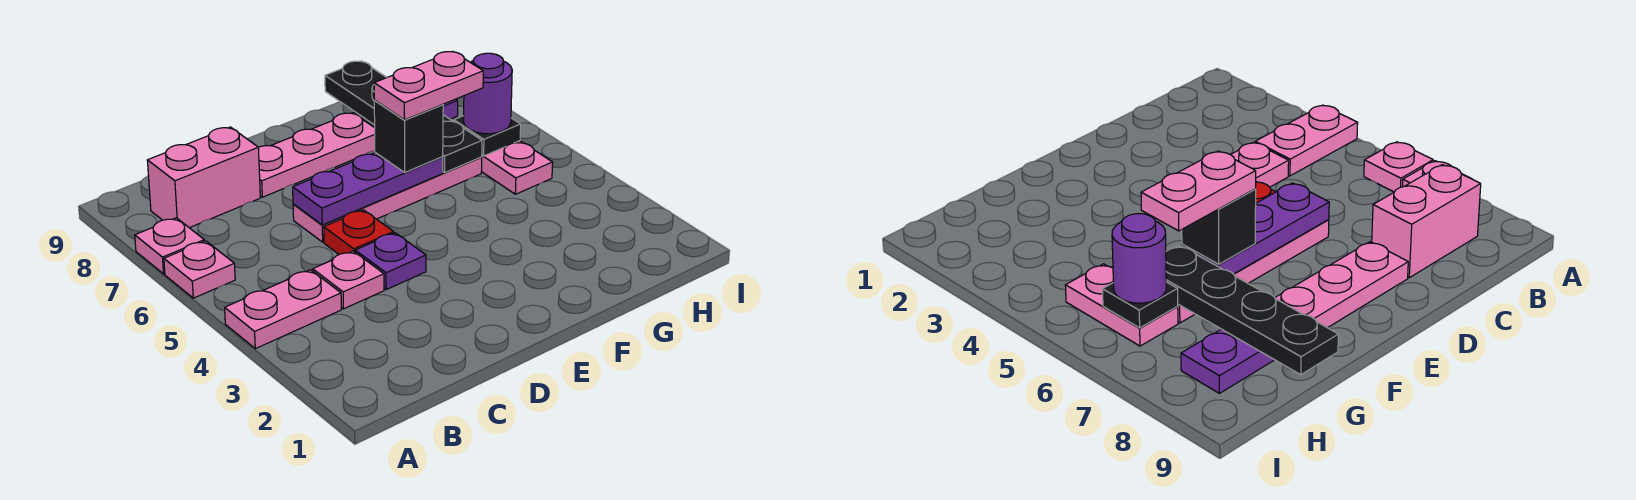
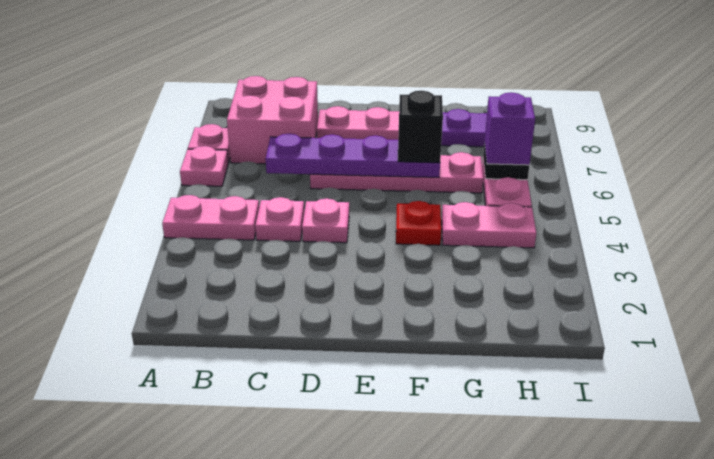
pink brick B8:C8 level 1 -> pink brick B7:C8 level 1
purple plate D4 level 1 -> pink plate D4 level 1
red plate D5 level 1 -> red plate F4 level 1
purple plate D6:F6 level 2 -> purple plate C6:F6 level 2
pink plate F6:G6 level 4 -> pink plate G4:H4 level 1
black plate G6:G9 level 2 -> none
purple round brick H6 level 3 -> purple brick H6 level 3

